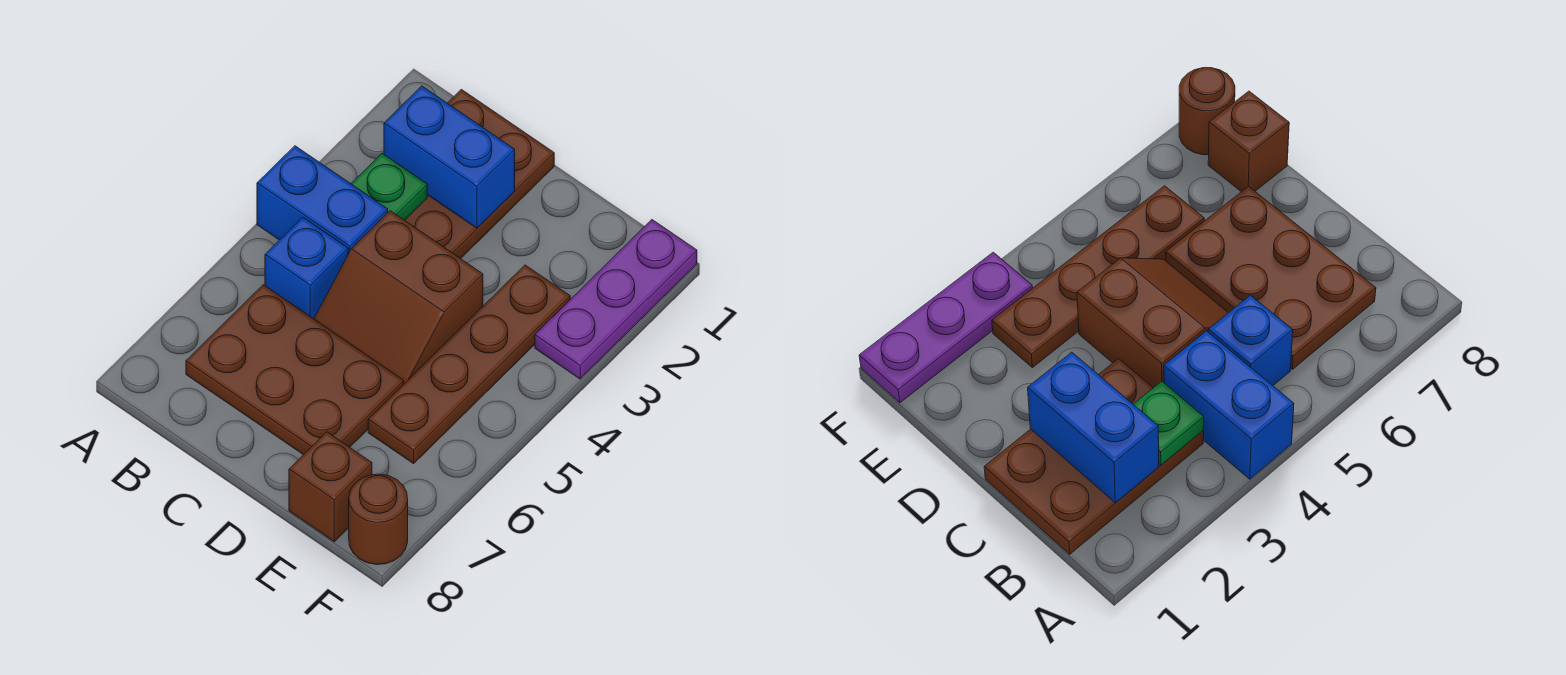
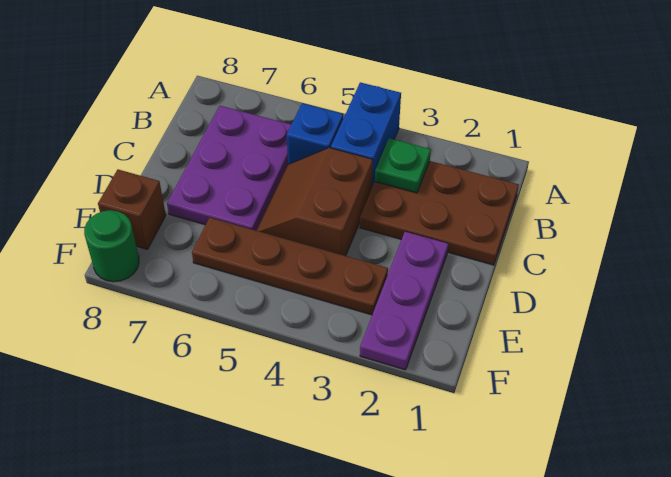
blue brick B2:C2 level 2 -> none
brown plate B6:D7 level 1 -> purple plate B6:D7 level 1
purple plate F1:F3 level 1 -> purple plate D2:F2 level 1
brown round brick F8 level 1 -> green round brick F8 level 1

